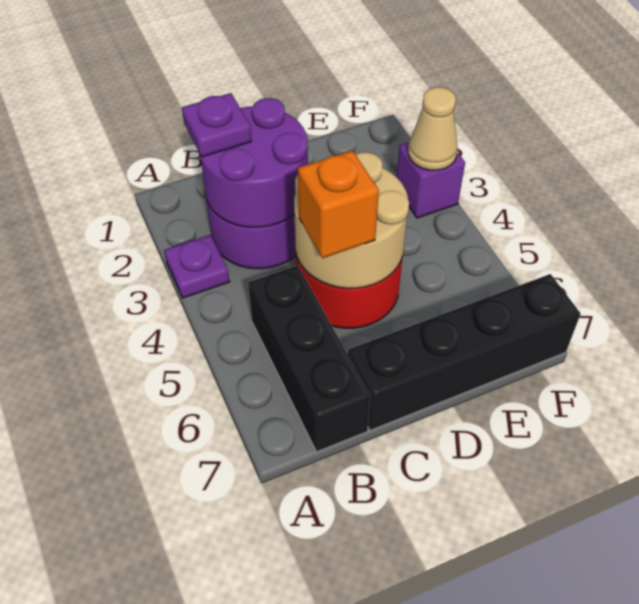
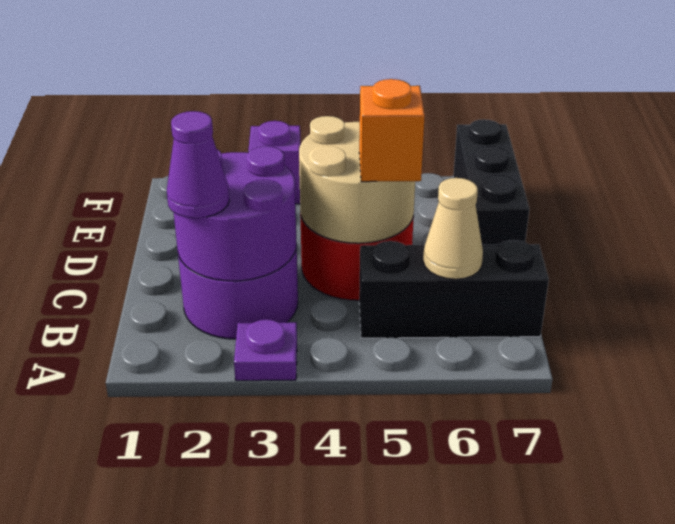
purple plate B2 level 3 -> purple cone B2 level 3
black brick C7:F7 level 1 -> black brick D7:F7 level 1
tan cone F3 level 2 -> tan cone B6 level 2

